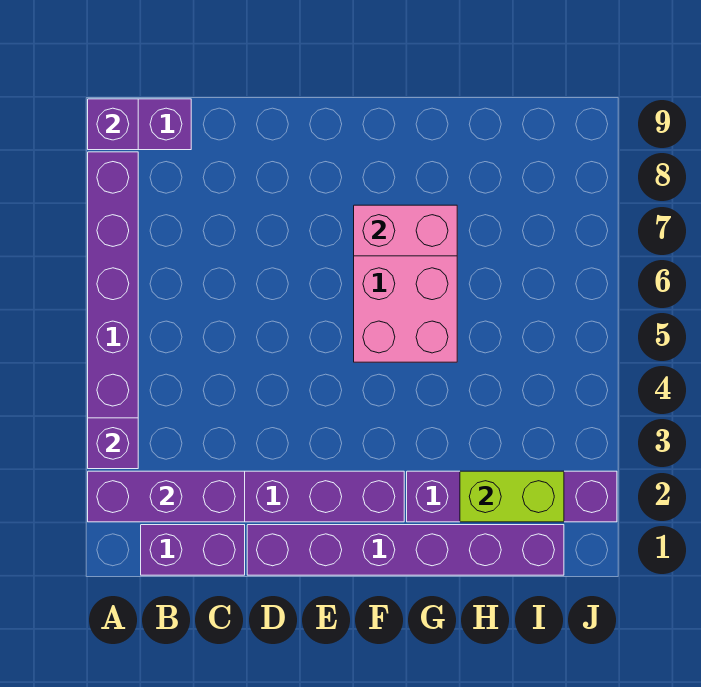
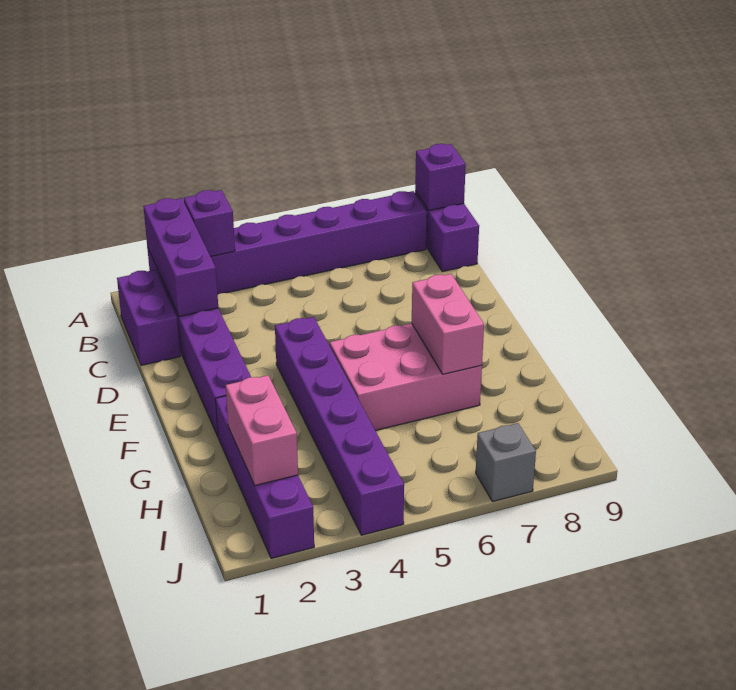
purple brick D1:I1 level 1 -> purple brick E4:J4 level 1
lime brick H2:I2 level 2 -> pink brick H2:I2 level 2
none -> grey brick J7 level 1

